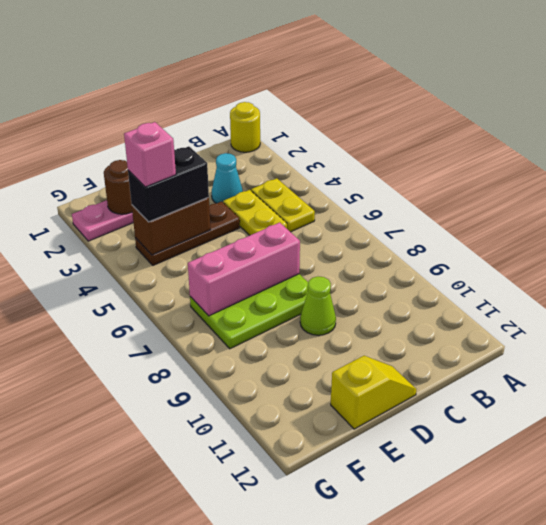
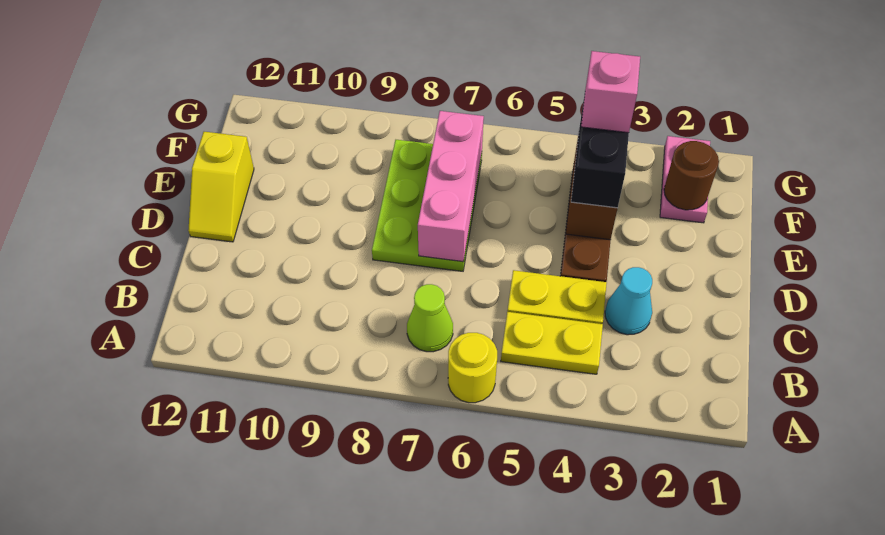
yellow round brick A1 level 1 -> yellow round brick A6 level 1
lime cone D9 level 1 -> lime cone B7 level 1

